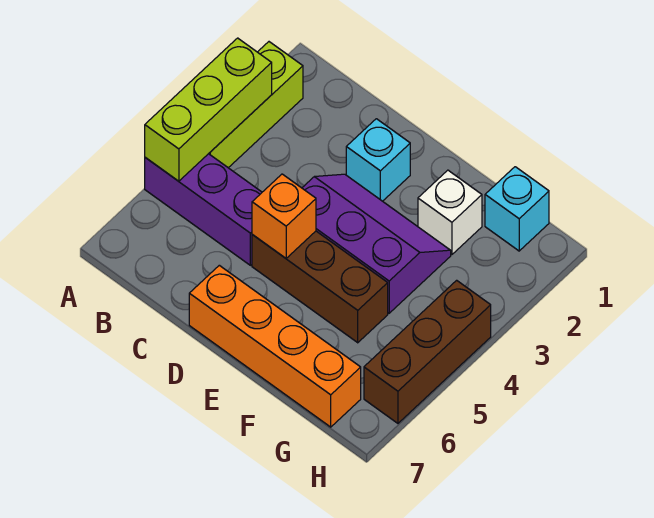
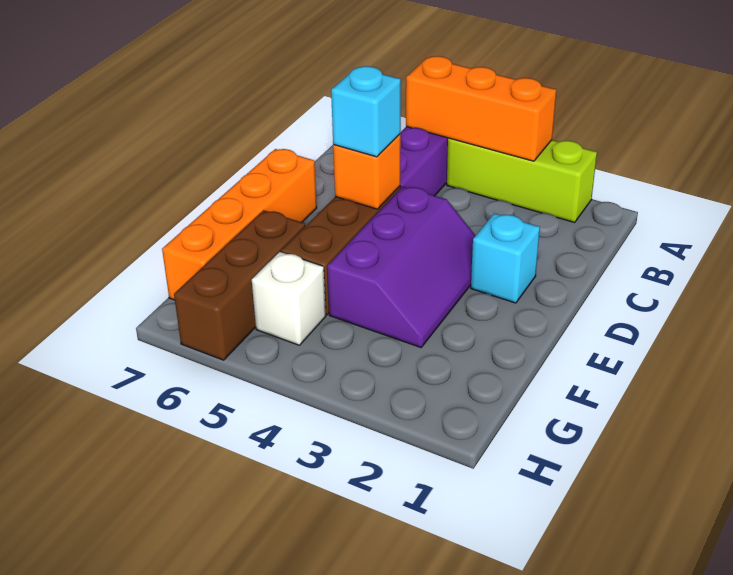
lime brick A3:A5 level 2 -> orange brick A3:A5 level 2
white brick F2 level 1 -> white brick G5 level 1
cyan brick G1 level 1 -> cyan brick D5 level 3
brown brick H4:H6 level 1 -> brown brick F6:H6 level 1

